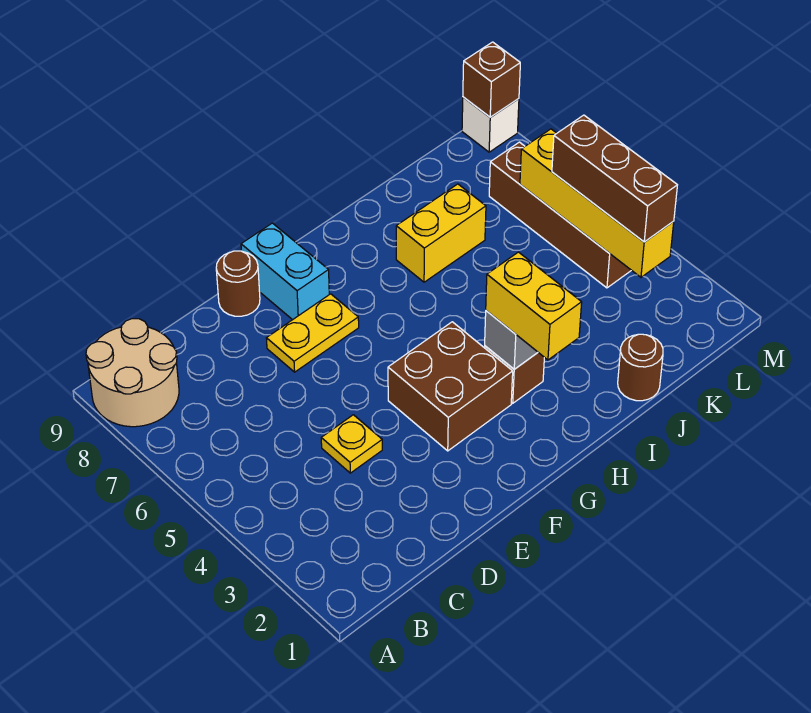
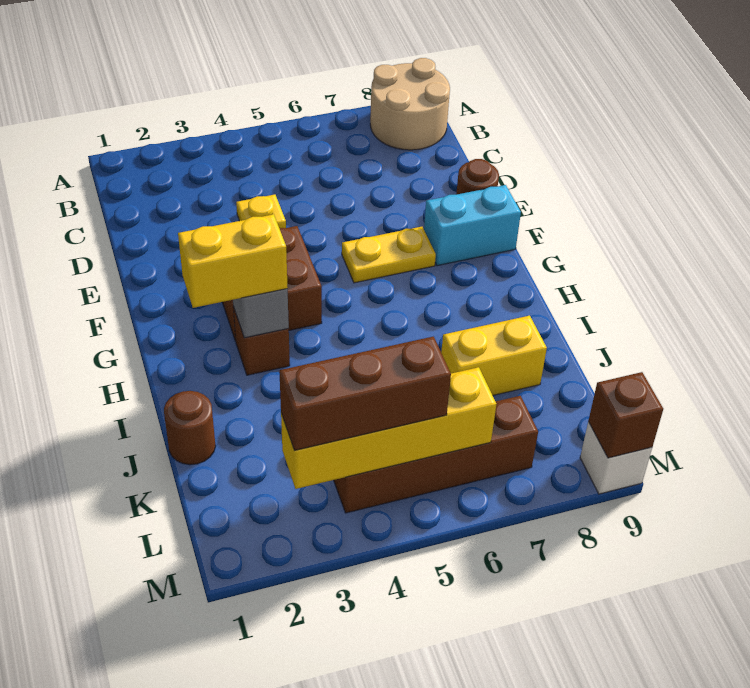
yellow plate E7:F7 level 1 -> yellow plate F6:F7 level 1
yellow brick I7:J7 level 1 -> yellow brick J7:J8 level 1

